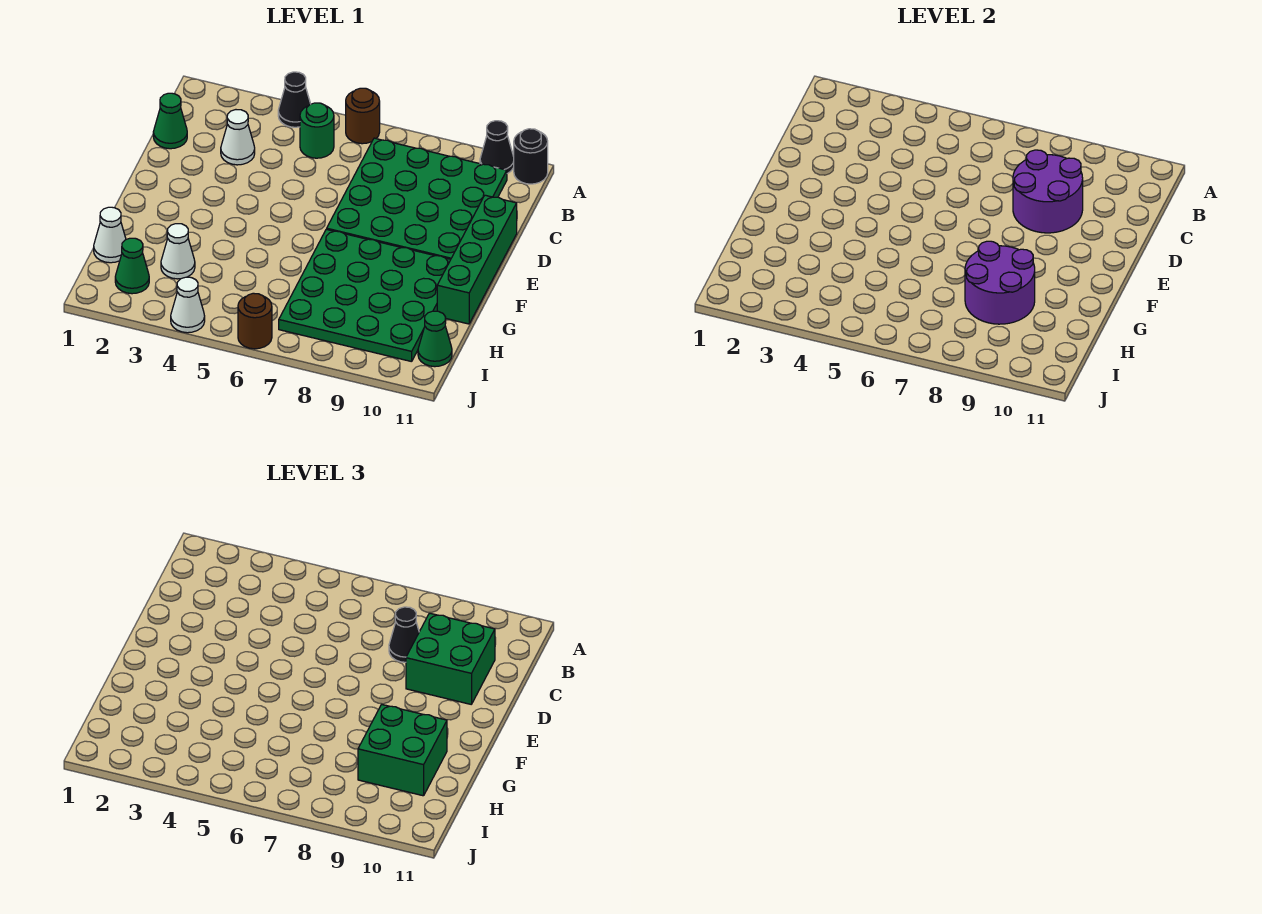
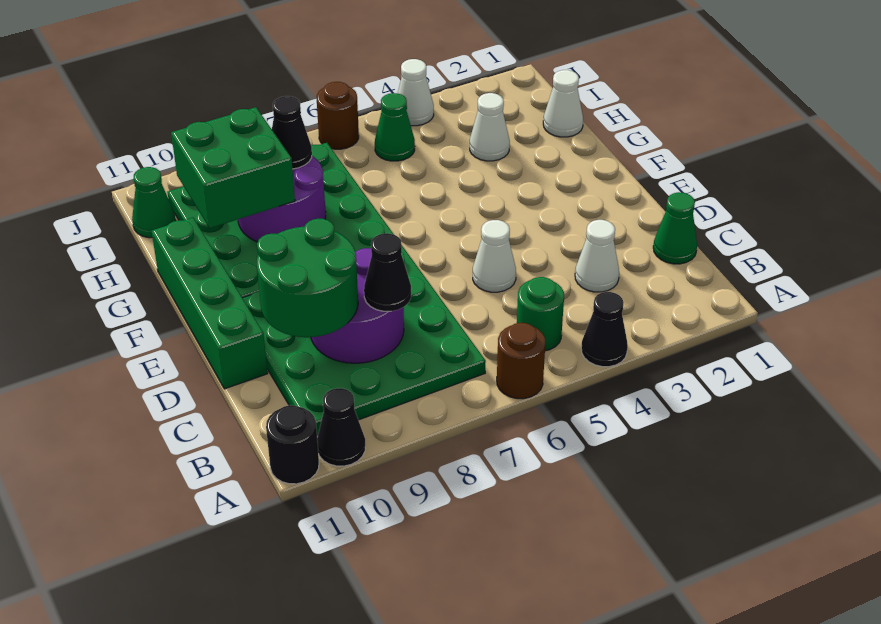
green brick C9:D10 level 3 -> green round brick C9:D10 level 3
none -> white cone D5 level 1
none -> black cone H8 level 3
green cone I2 level 1 -> green cone I5 level 1

